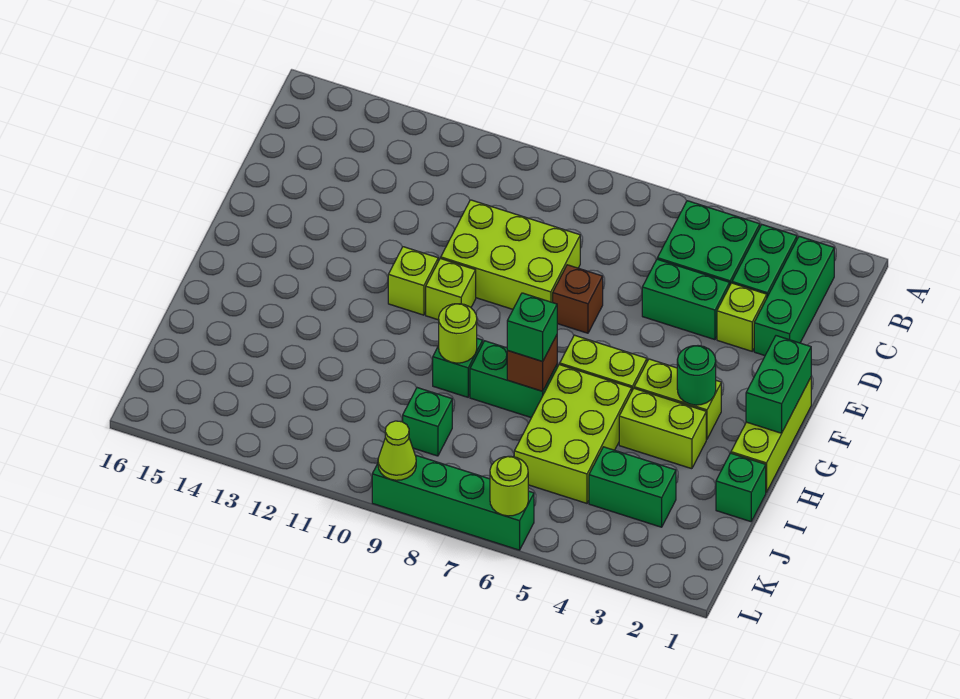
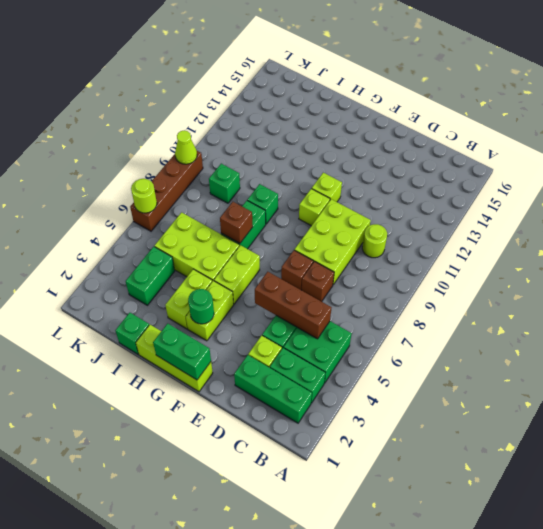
none -> brown brick C5:E5 level 2
none -> brown brick D7 level 1
green brick H7 level 3 -> none
lime round brick H9 level 2 -> lime round brick C10 level 1
green brick L6:L9 level 1 -> brown brick L6:L9 level 1

